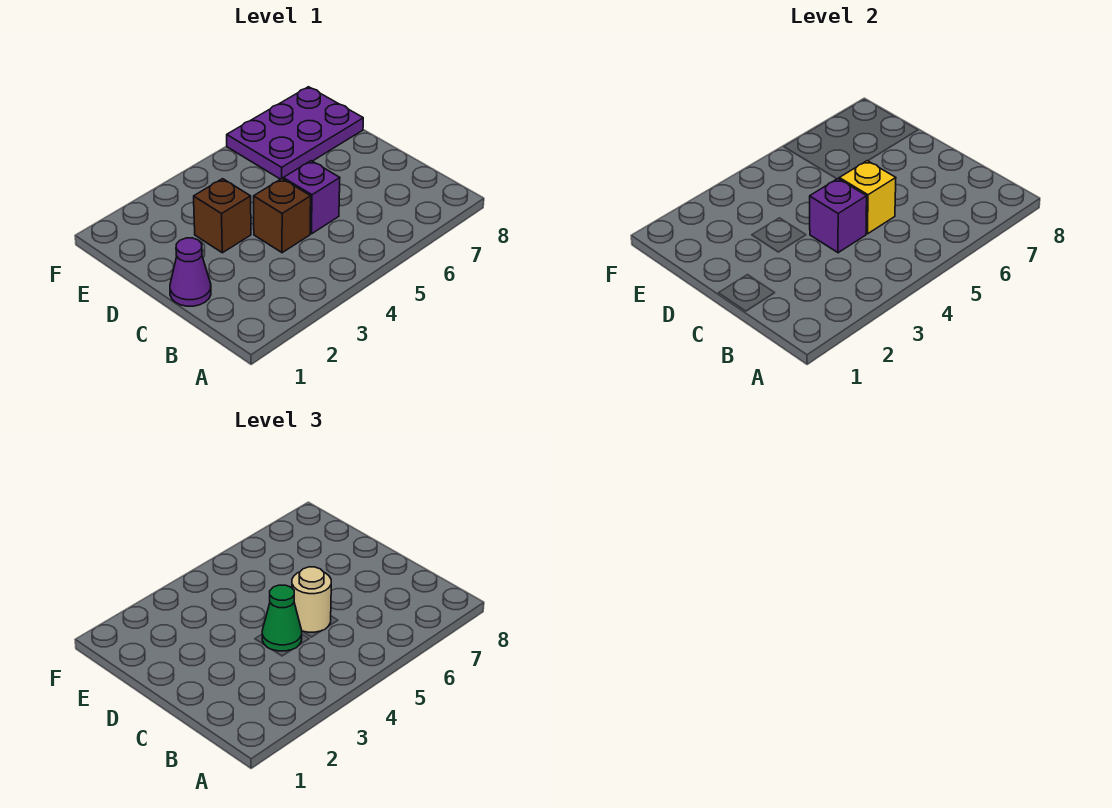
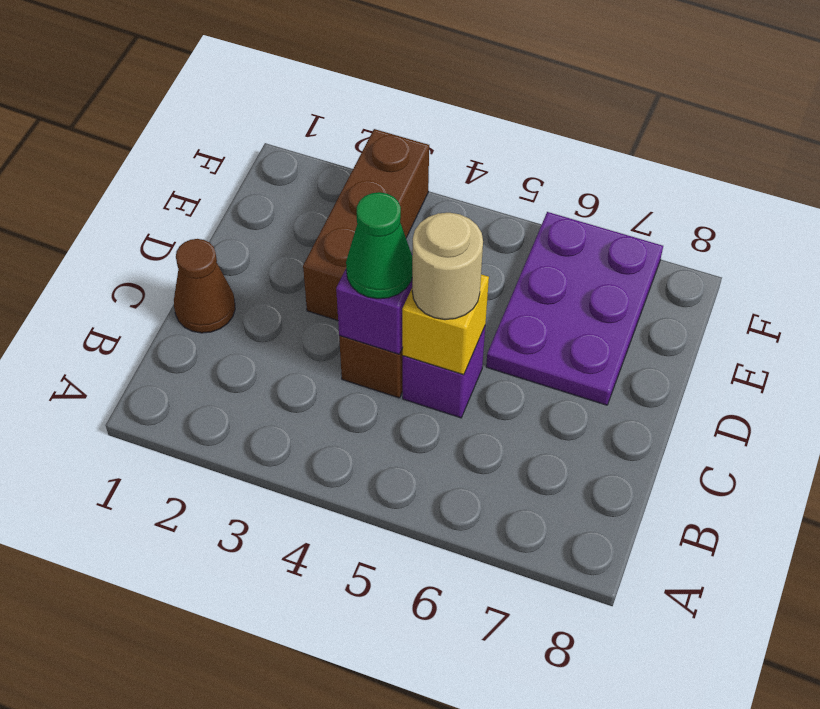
purple cone C1 level 1 -> brown cone C1 level 1
brown brick D3 level 1 -> brown brick D3:F3 level 1
purple plate E6:F8 level 1 -> purple plate D6:F7 level 1

